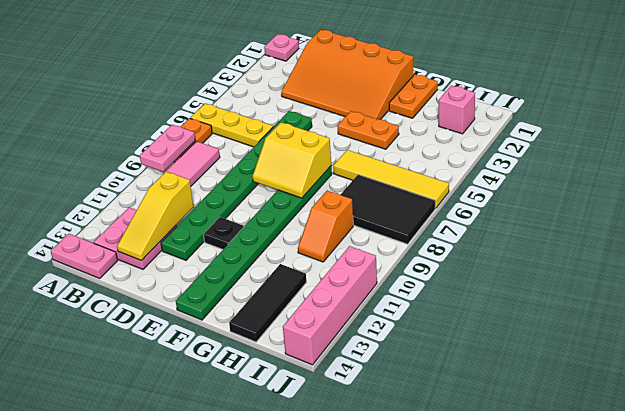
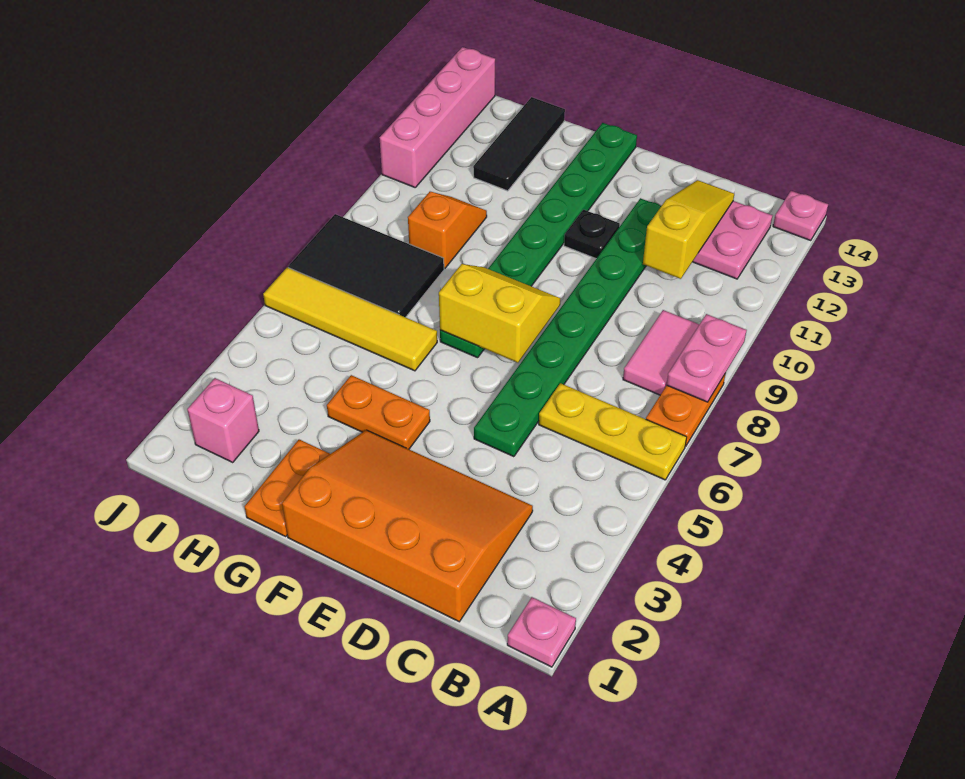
pink plate A14:B14 level 1 -> pink plate A14 level 1

